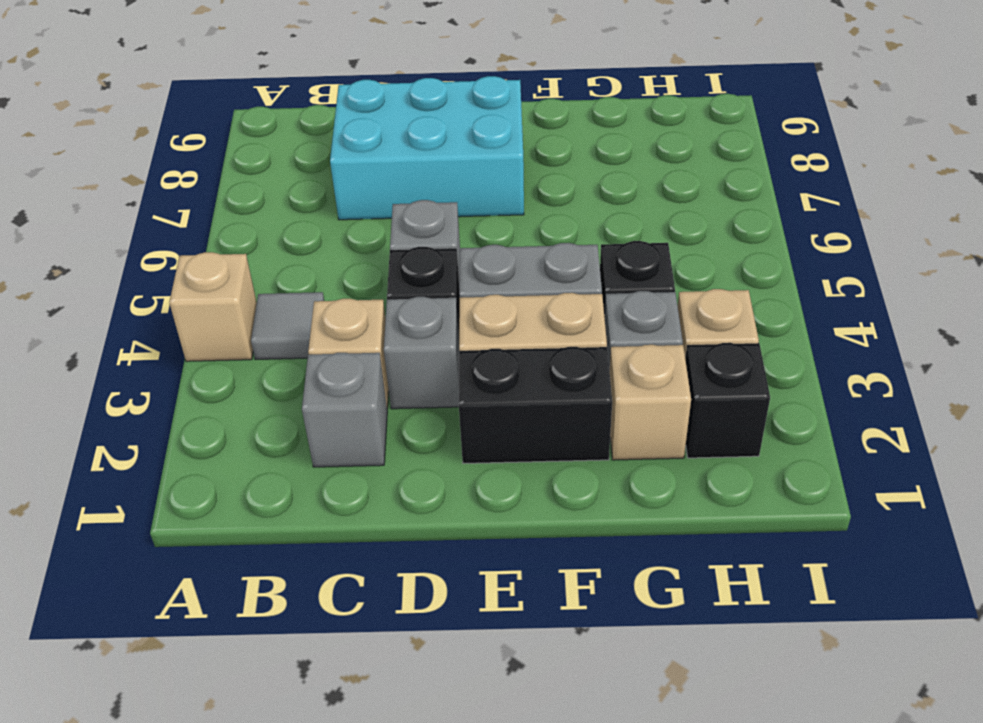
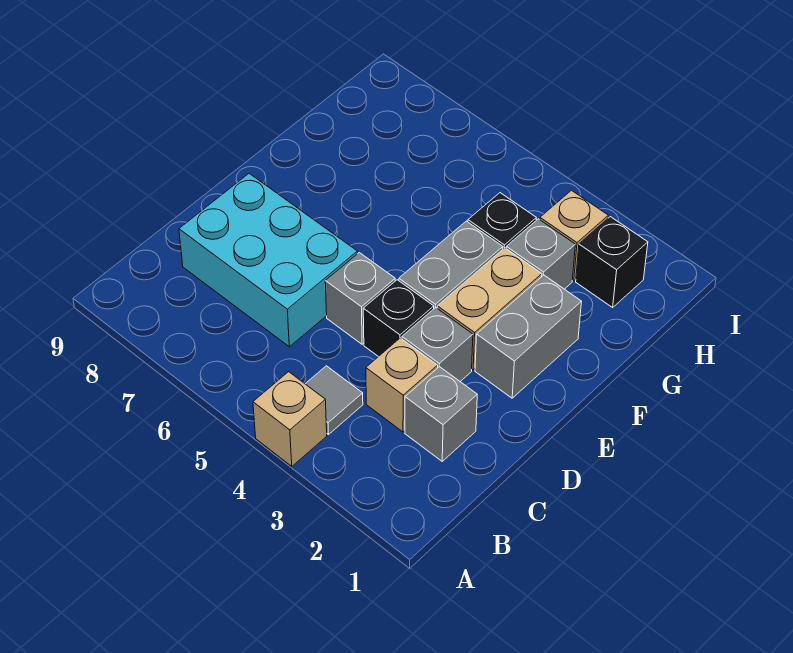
cyan brick C7:E8 level 1 -> cyan brick C6:D8 level 1
black brick E2:F2 level 1 -> grey brick E2:F2 level 1
tan brick G2 level 1 -> none

